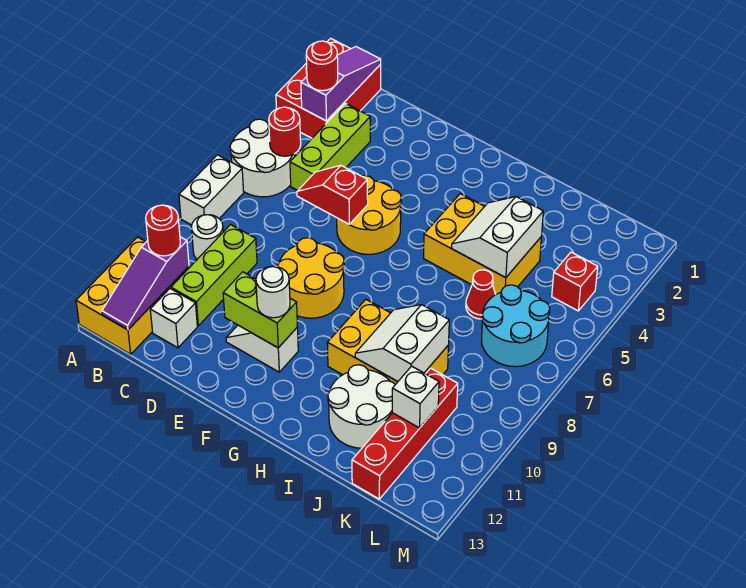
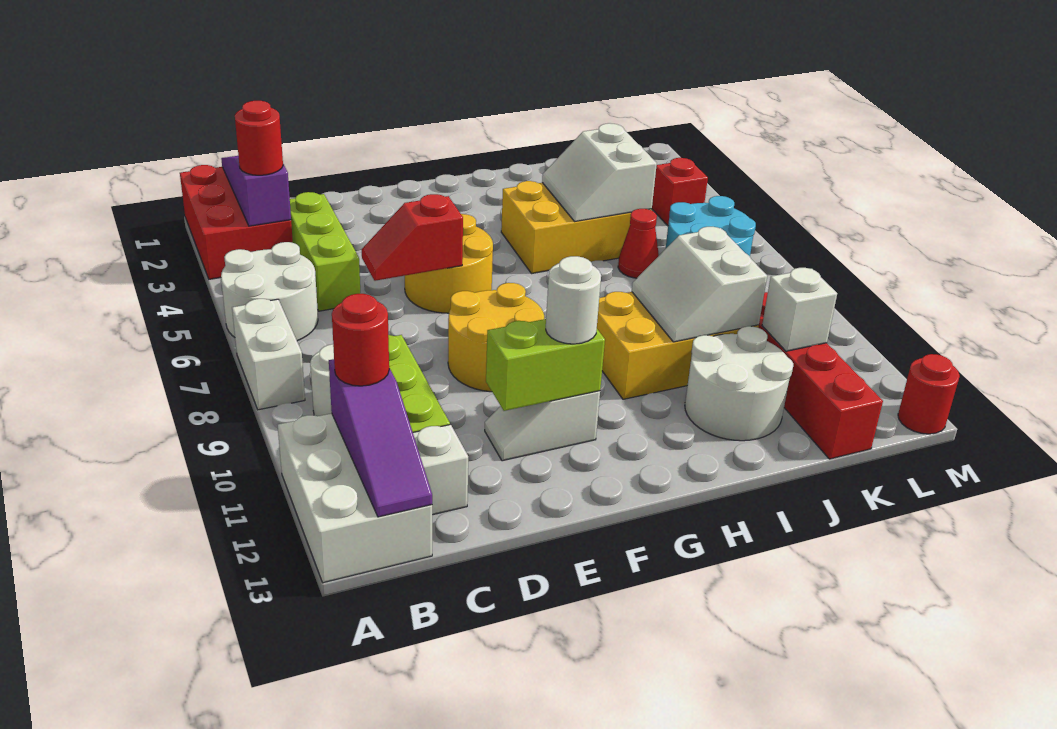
yellow brick A11:B13 level 1 -> white brick A11:B13 level 1
red round brick B5 level 2 -> red round brick M13 level 1

